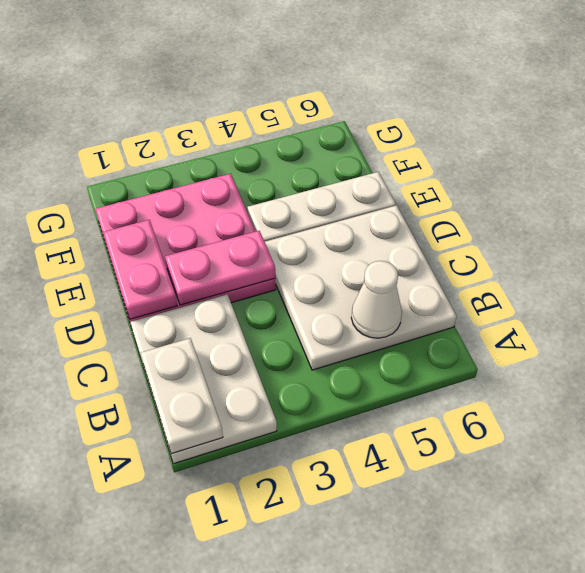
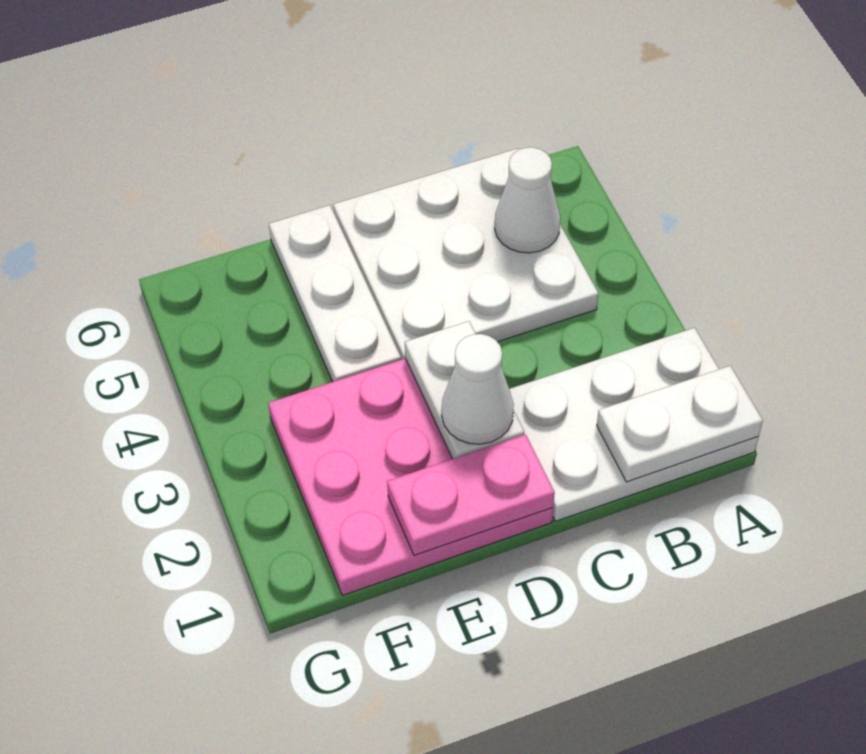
pink plate D2:D3 level 2 -> white plate D2:D3 level 2
none -> white cone D2 level 3

